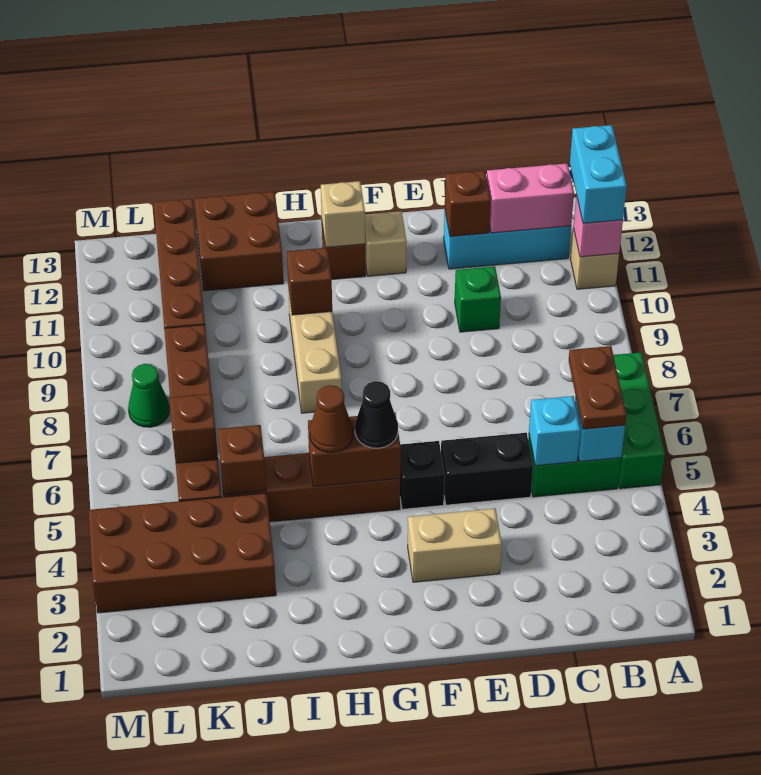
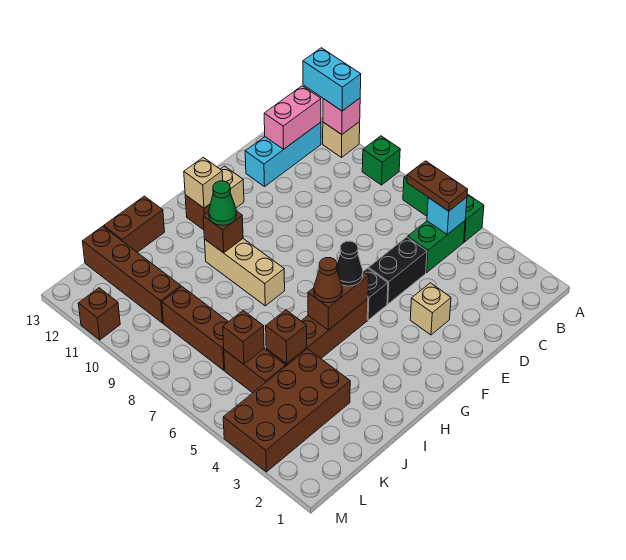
cyan brick C5 level 2 -> none
green brick D10 level 1 -> green brick A9 level 1
brown brick D12 level 2 -> brown brick M11 level 1
tan brick E3:F3 level 1 -> tan brick E3 level 1
brown brick I12:J13 level 1 -> brown brick I13:J13 level 1
green cone L8 level 1 -> green cone H10 level 3

